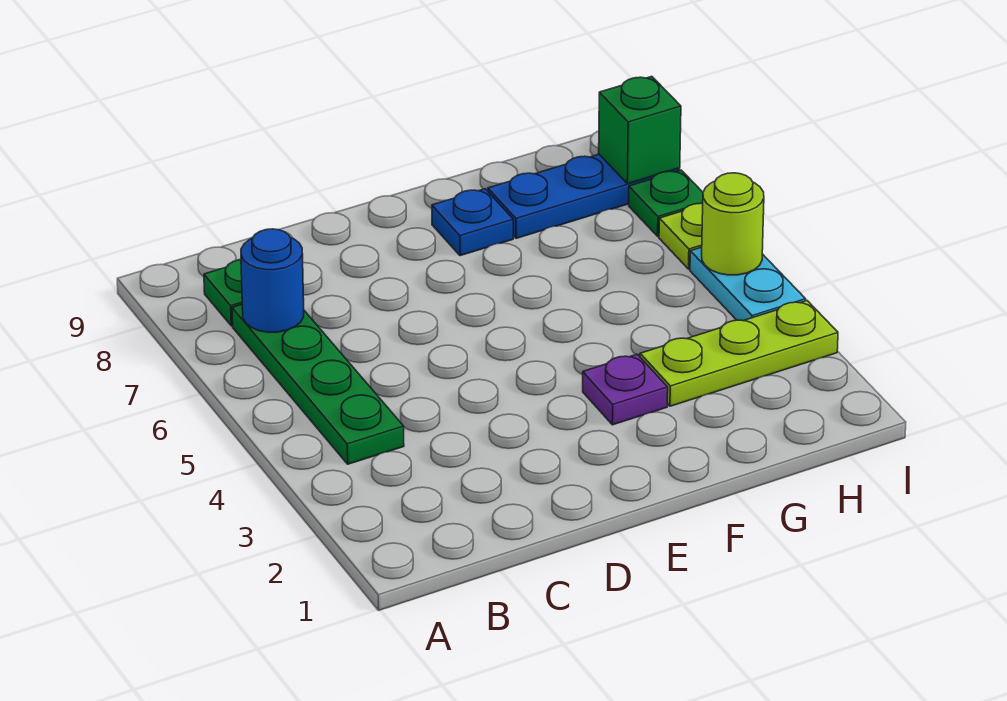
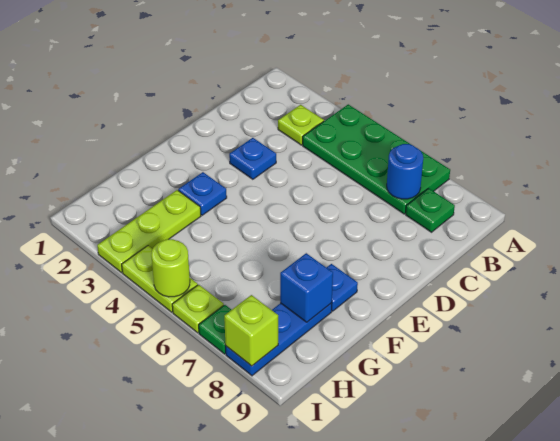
none -> lime plate B3 level 1
green plate B4:B7 level 1 -> green plate A4:B7 level 1
none -> blue plate D3 level 1
purple plate F3 level 1 -> blue plate F3 level 1
none -> blue brick G8 level 2
cyan plate I4:I5 level 1 -> lime plate I4:I5 level 1
green brick I8 level 2 -> lime brick I8 level 2

